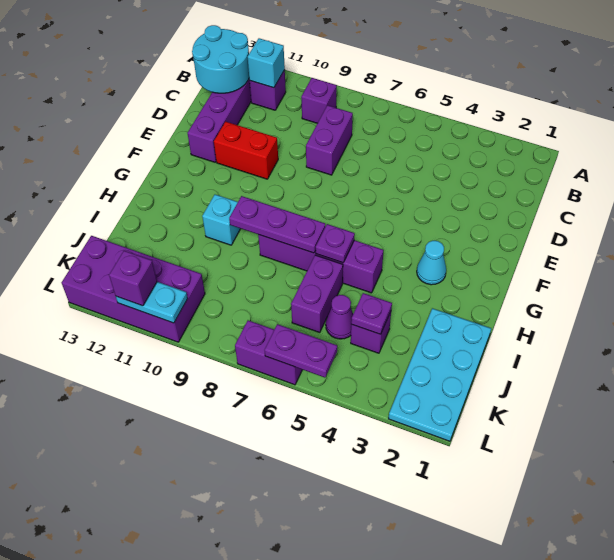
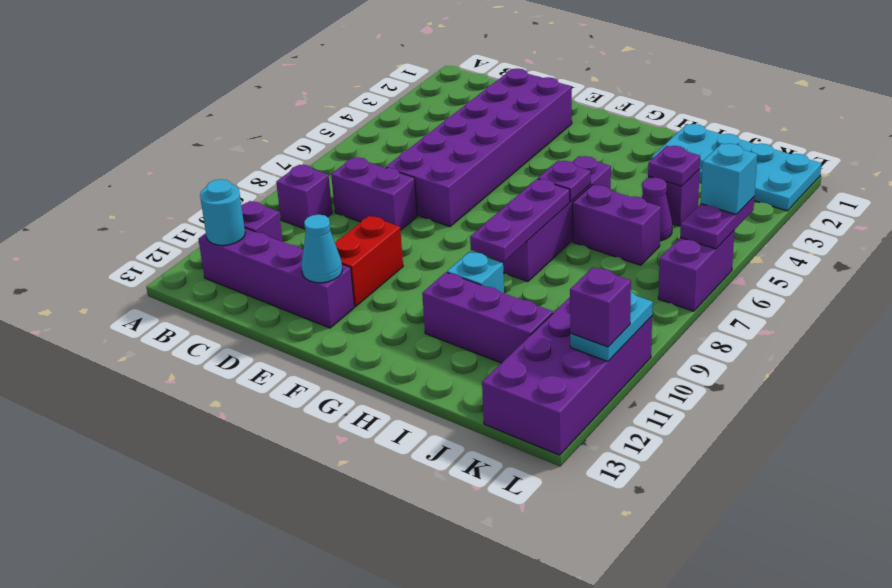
cyan brick B11 level 2 -> cyan brick L5 level 3
cyan round brick B12:C13 level 2 -> cyan round brick B12 level 2
none -> purple brick D2:E7 level 1
cyan cone G3 level 1 -> cyan cone E12 level 2
none -> purple brick H11:J11 level 1

